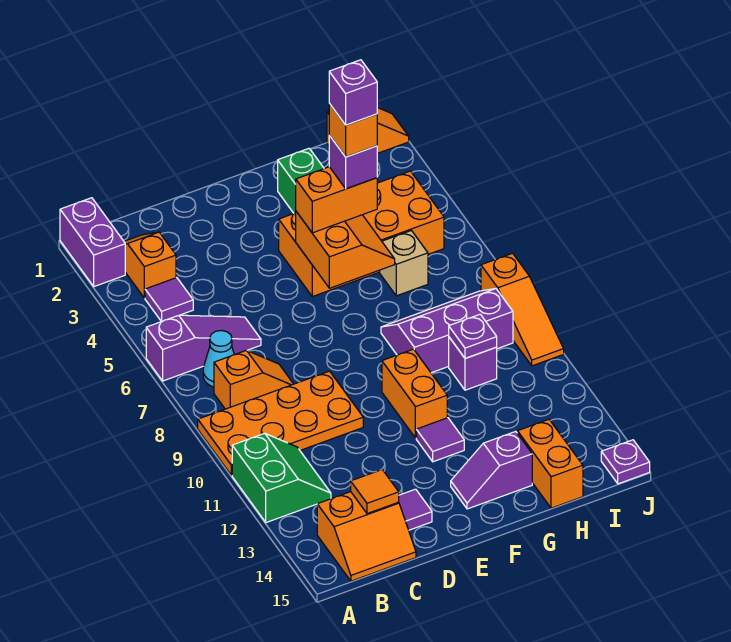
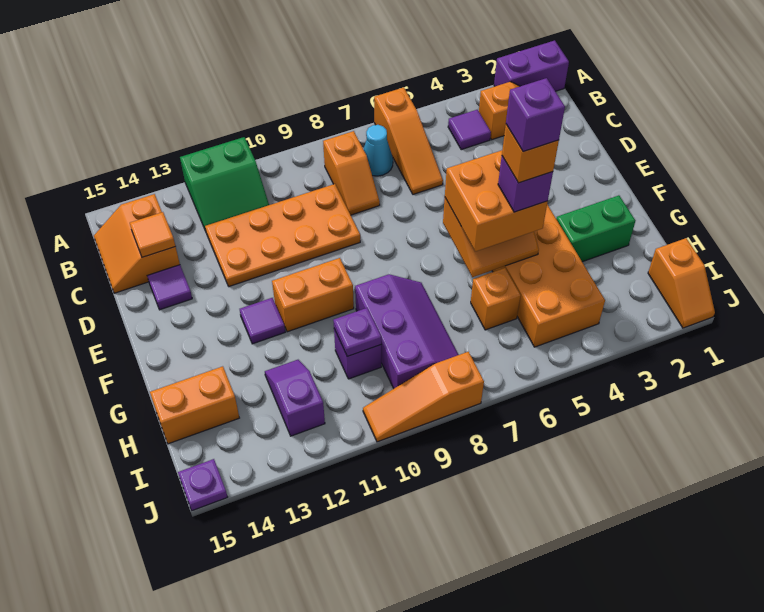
purple slope A6:C6 level 1 top A -> orange slope A6:C6 level 1 top A
orange plate A9:D10 level 1 -> orange plate C9:D12 level 1
orange brick F5:G5 level 3 -> orange brick F5:G6 level 3
purple slope F14:G14 level 1 top G -> purple slope H12:I12 level 1 top I
tan brick H6 level 1 -> orange brick H6 level 1

